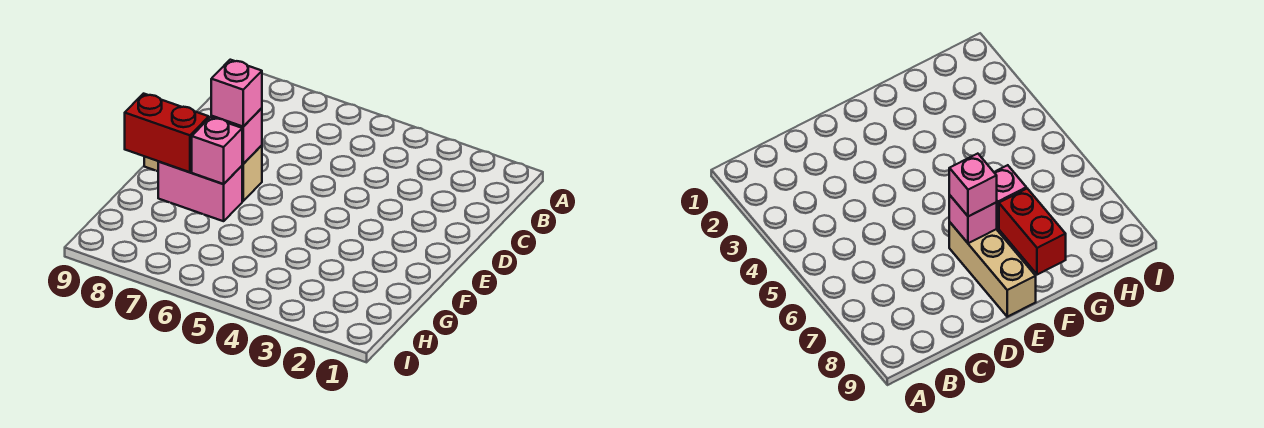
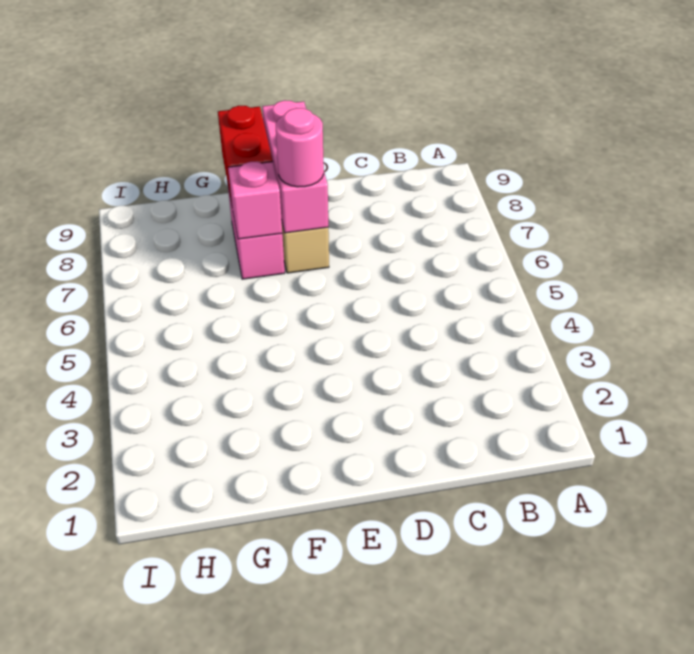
pink brick E7 level 2 -> pink brick E7:E9 level 2
pink brick E7 level 3 -> pink round brick E7 level 3

